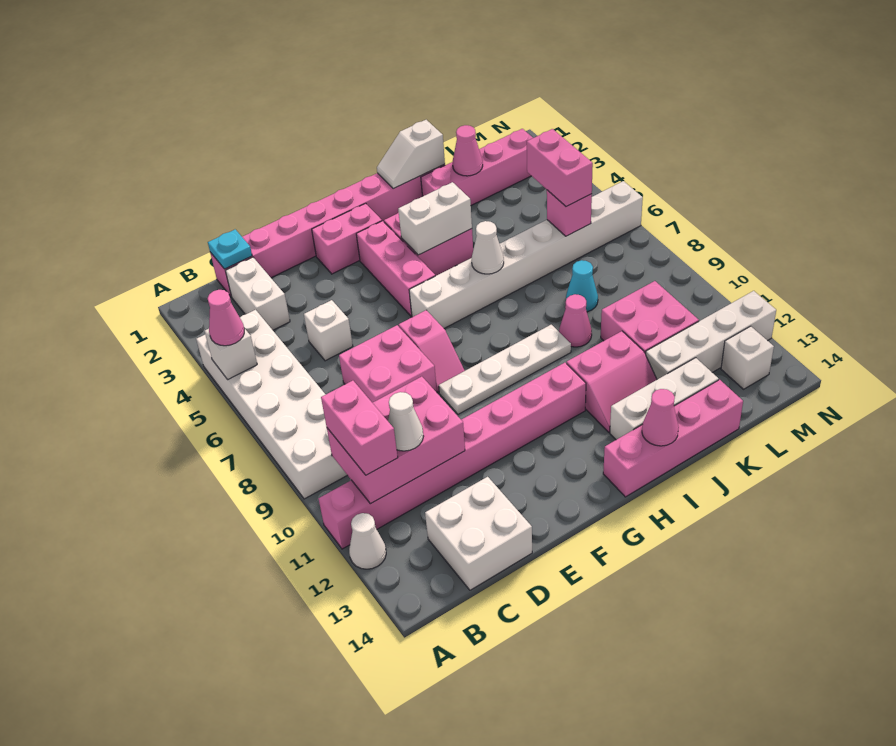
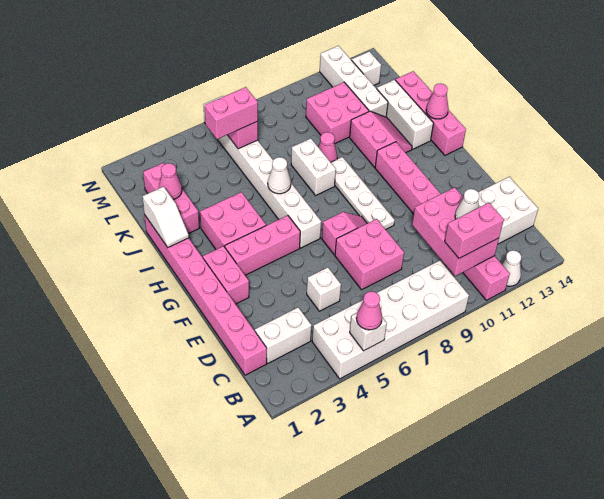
cyan plate C1 level 2 -> none
white brick H4:I4 level 2 -> white brick I8:J8 level 1
pink brick J2:M2 level 1 -> pink brick J2:L2 level 1
cyan cone K8 level 1 -> none

